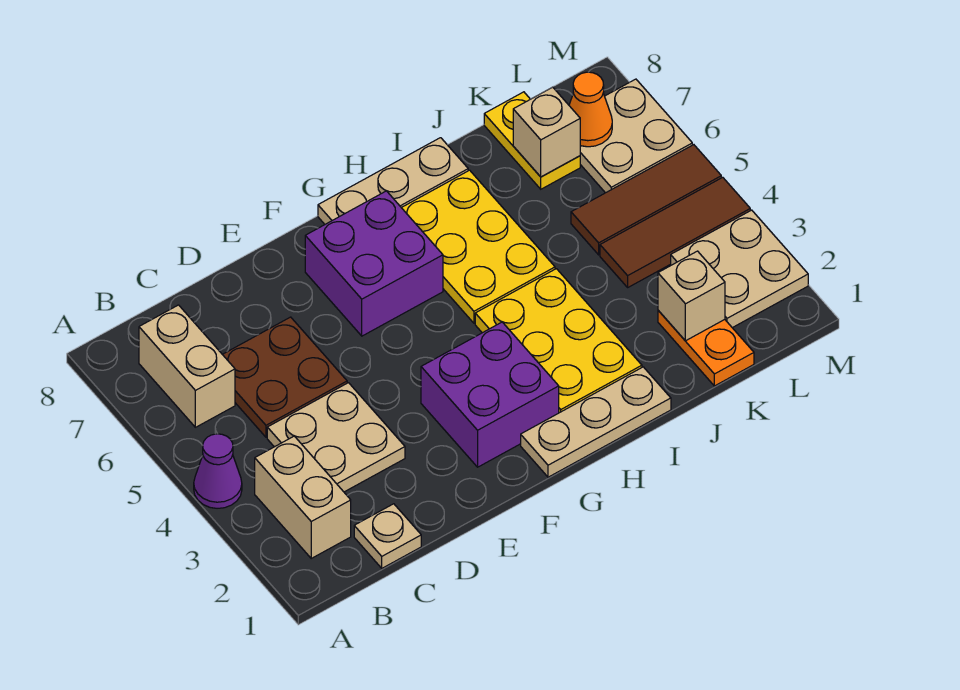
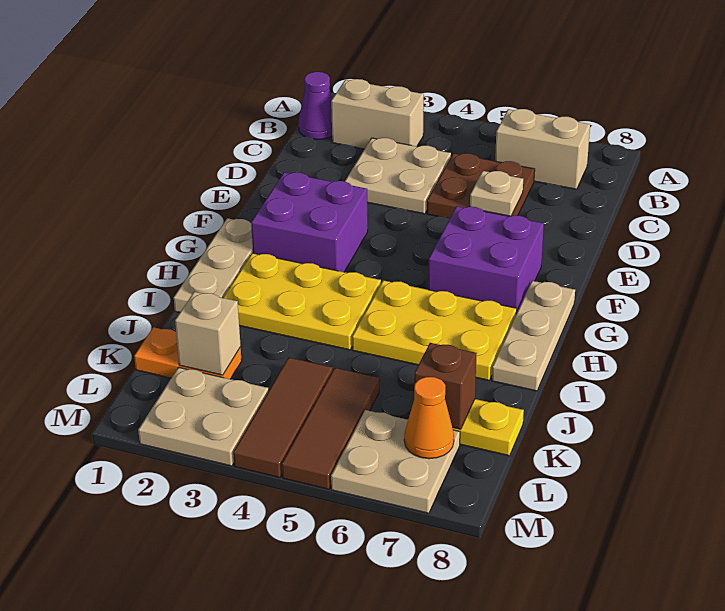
purple cone A4 level 1 -> purple cone B1 level 1
tan plate C1 level 1 -> tan plate D6 level 2
tan brick K7 level 2 -> brown brick K7 level 2

